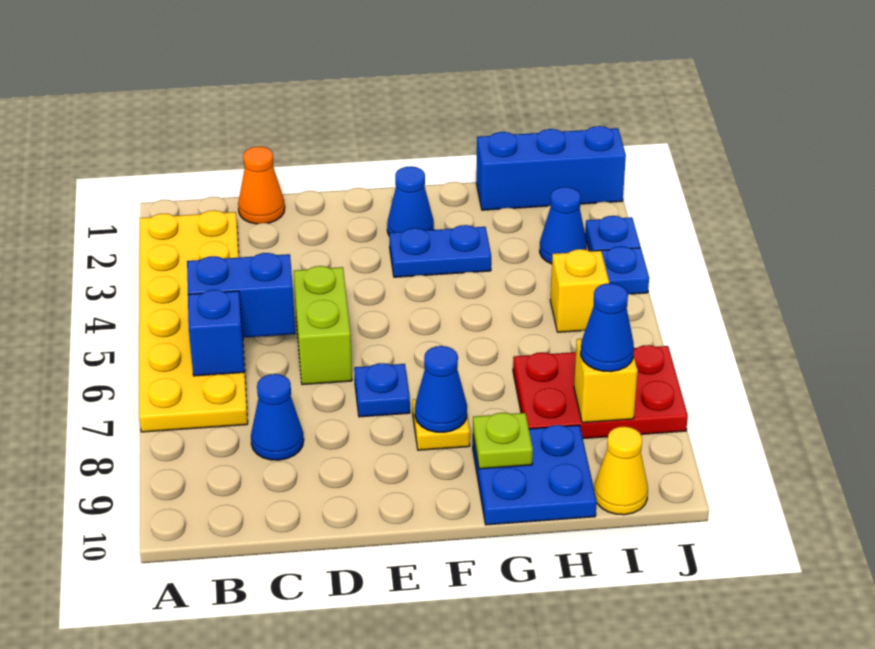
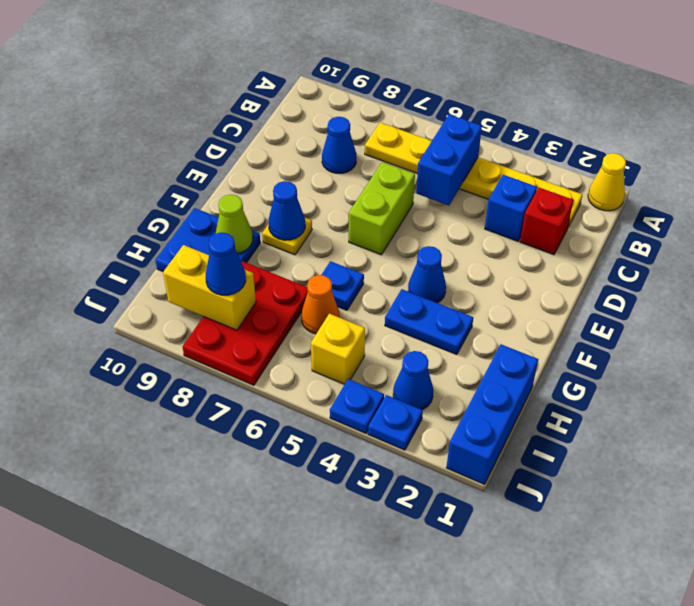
yellow plate A2:B7 level 1 -> yellow plate B2:B7 level 1
blue brick B6 level 2 -> blue brick C3 level 1
orange cone C1 level 1 -> orange cone H6 level 1
none -> red brick C2 level 1
lime brick D5:D6 level 1 -> lime brick D6:E6 level 1
blue plate E7 level 1 -> blue plate G6 level 1
blue cone F2 level 1 -> blue cone F4 level 1
blue plate F3:G3 level 1 -> blue plate G3:G4 level 1
lime plate G9 level 2 -> lime cone G9 level 2
yellow brick I8 level 2 -> yellow brick I8:I9 level 2
yellow cone I10 level 1 -> yellow cone A1 level 1

